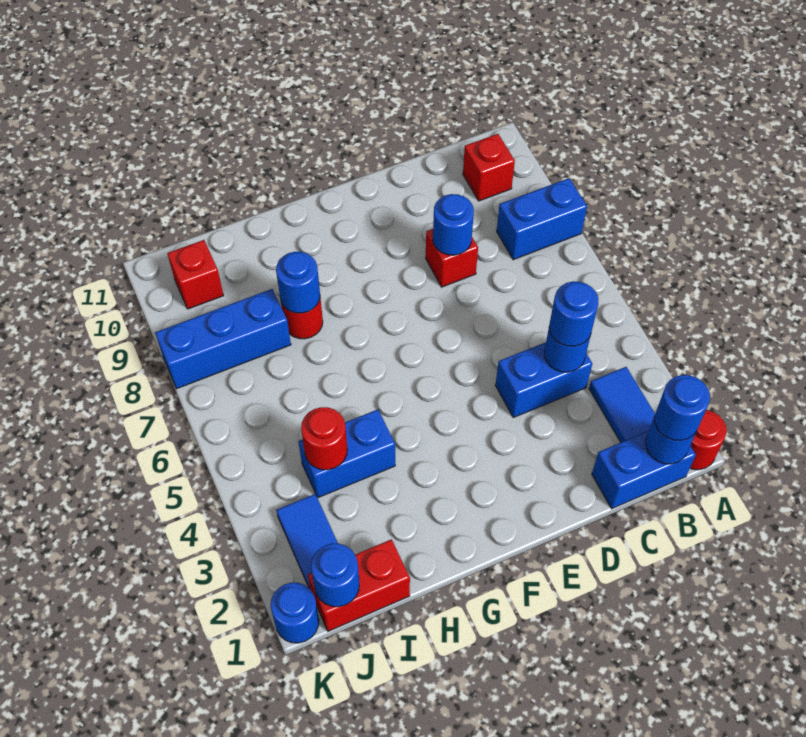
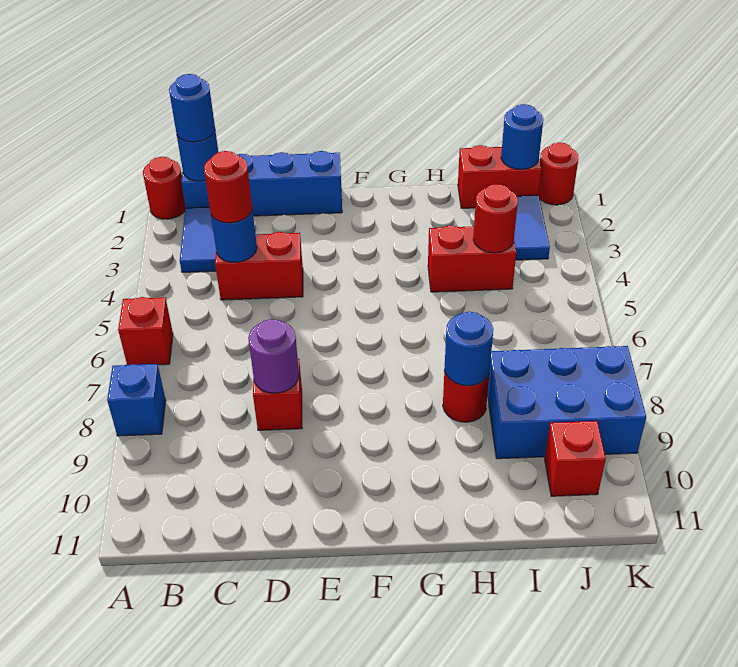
blue brick A8:B8 level 1 -> blue brick A8 level 1
blue brick B1:C1 level 1 -> blue brick B1:E1 level 1
red brick B10 level 1 -> red brick A6 level 1
blue brick C4:D4 level 1 -> red brick C4:D4 level 1
blue round brick C4 level 3 -> red round brick C4 level 3
blue round brick D8 level 2 -> purple round brick D8 level 2
blue brick H4:I4 level 1 -> red brick H4:I4 level 1
blue brick I8:K8 level 1 -> blue brick I8:K9 level 1
blue round brick K1 level 1 -> red round brick K1 level 1

